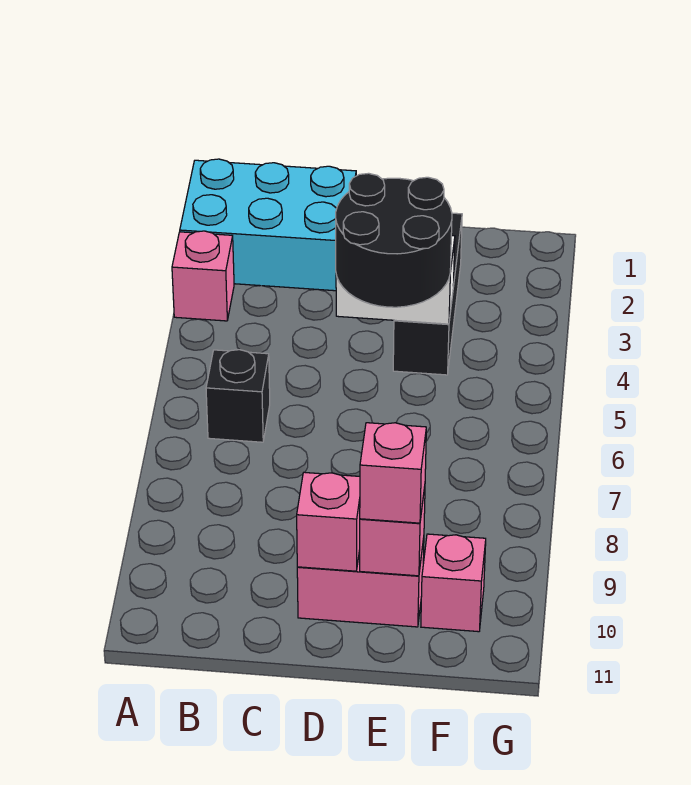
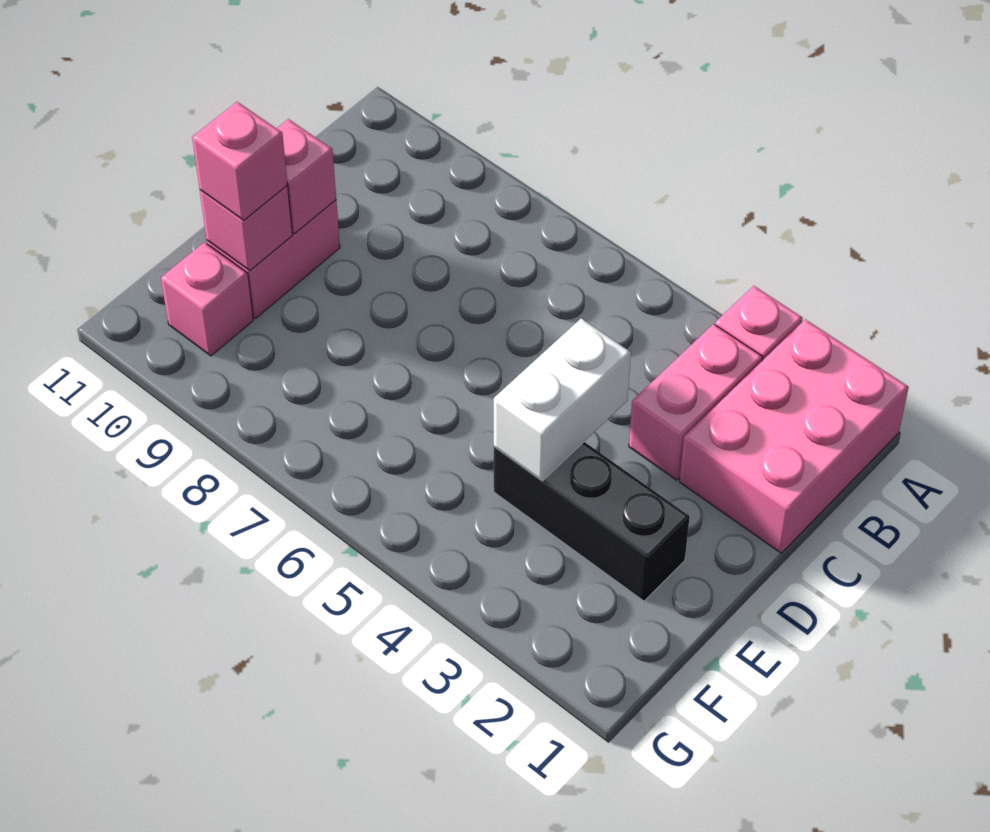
cyan brick A1:C2 level 1 -> pink brick A1:C2 level 1
none -> pink brick B3:C3 level 1
black brick B6 level 1 -> none
black round brick D4:E5 level 3 -> none

